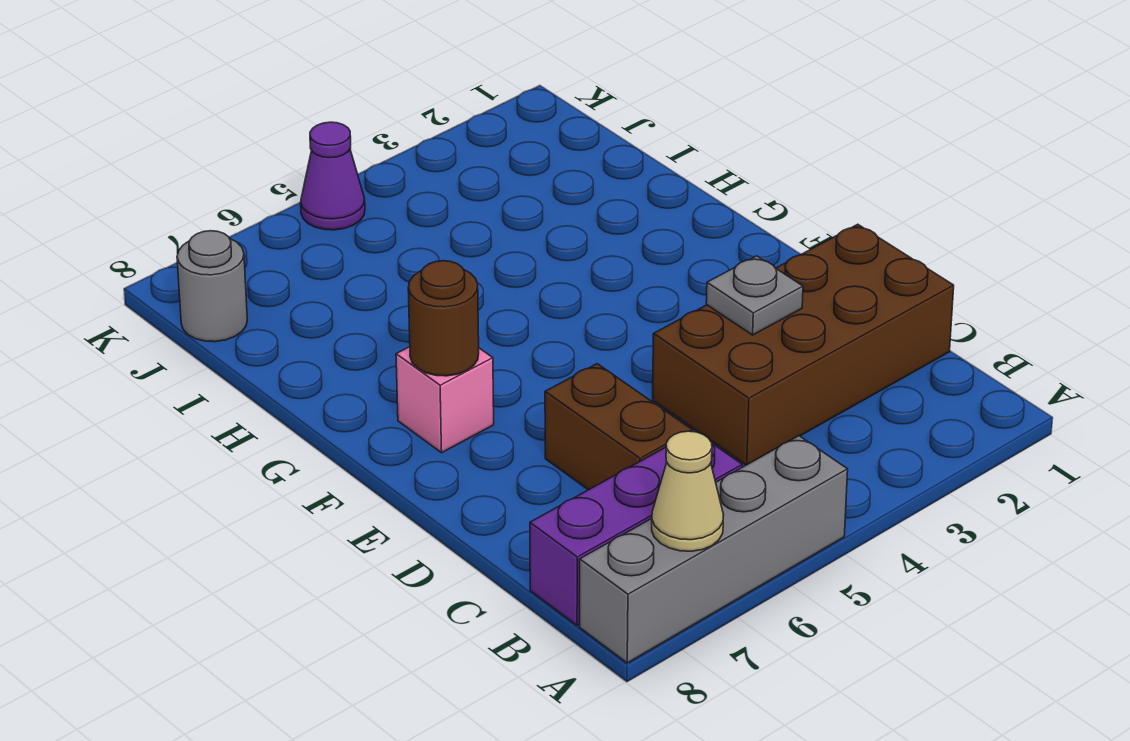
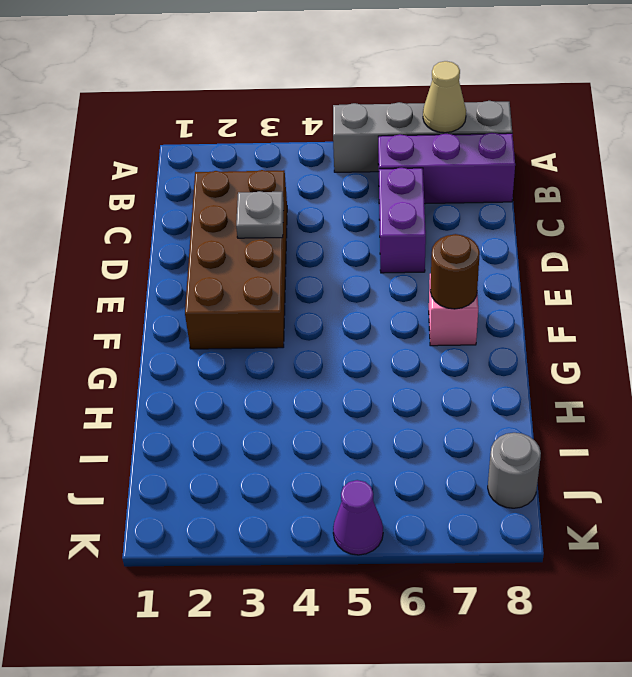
brown brick C1:D4 level 1 -> brown brick C2:F3 level 1
brown brick C6:D6 level 1 -> purple brick C6:D6 level 1

